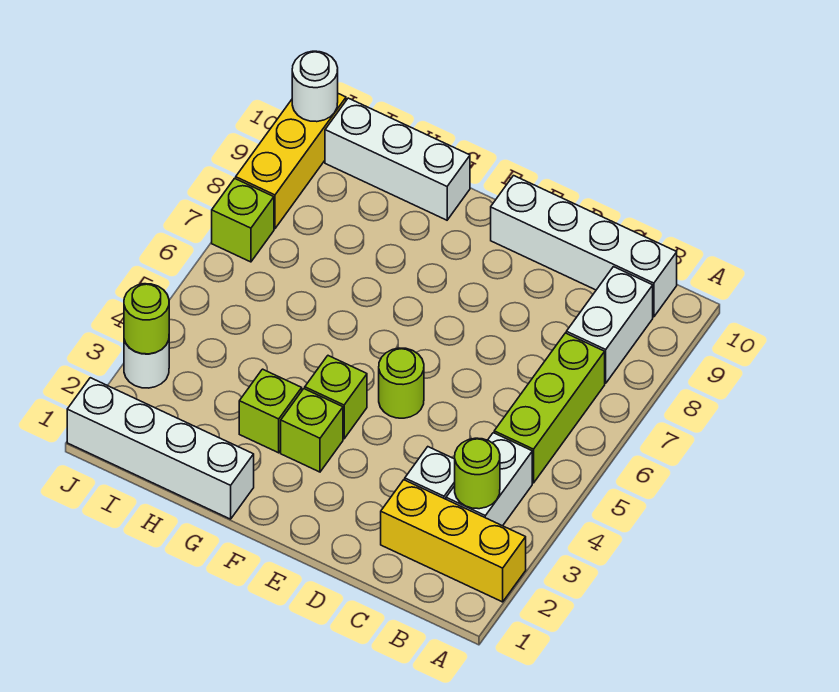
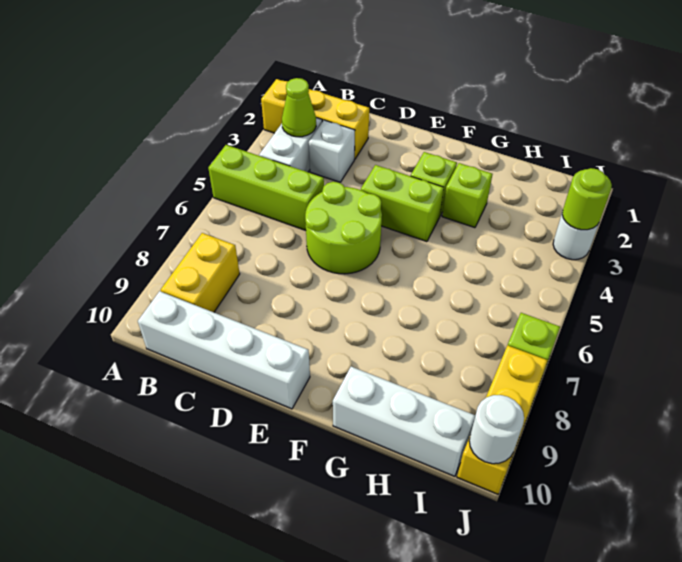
lime round brick B3 level 2 -> lime cone B3 level 2
lime brick B5:B7 level 1 -> lime brick A5:C5 level 1
white brick B8:B9 level 1 -> yellow brick B8:B9 level 1
lime round brick E5 level 1 -> lime round brick D5:E6 level 1
lime brick F4 level 1 -> lime brick E4:F4 level 1
white brick G1:J1 level 1 -> none

